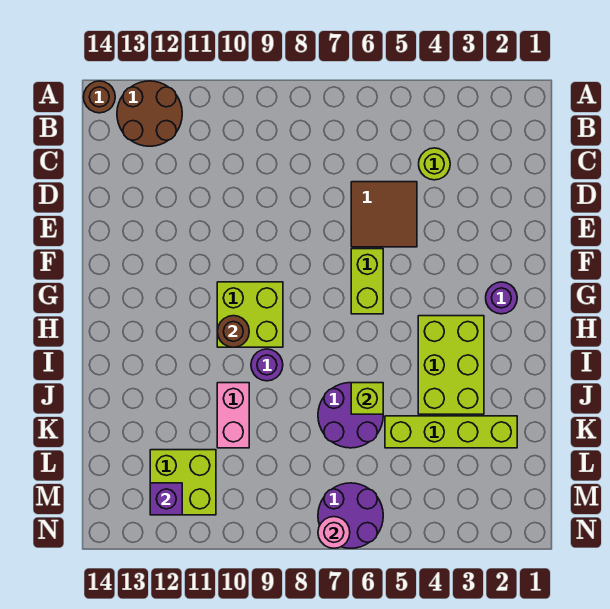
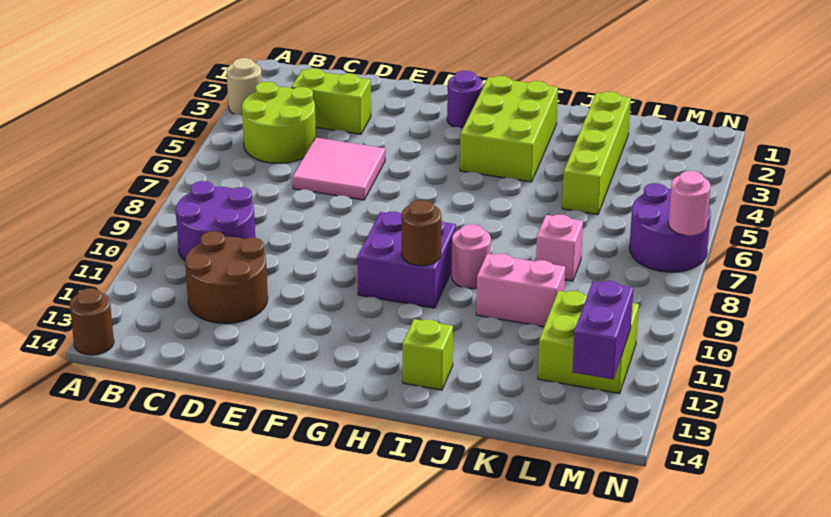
none -> tan round brick A3 level 1
brown round brick A12:B13 level 1 -> brown round brick C11:D12 level 1
lime round brick C4 level 1 -> lime round brick B4:C5 level 1
brown tile D5:E6 level 1 -> pink tile D5:E6 level 1
lime brick F6:G6 level 1 -> lime brick C3:D3 level 1
lime brick G9:H10 level 1 -> purple brick G9:H10 level 1
lime brick H3:J4 level 1 -> lime brick H2:I4 level 1
purple round brick I9 level 1 -> pink round brick I9 level 1
purple round brick J6:K7 level 1 -> purple round brick B9:C10 level 1
lime brick J6 level 2 -> lime brick I13 level 1
none -> pink brick K8 level 1
purple brick M12 level 2 -> purple brick M12:M13 level 2

